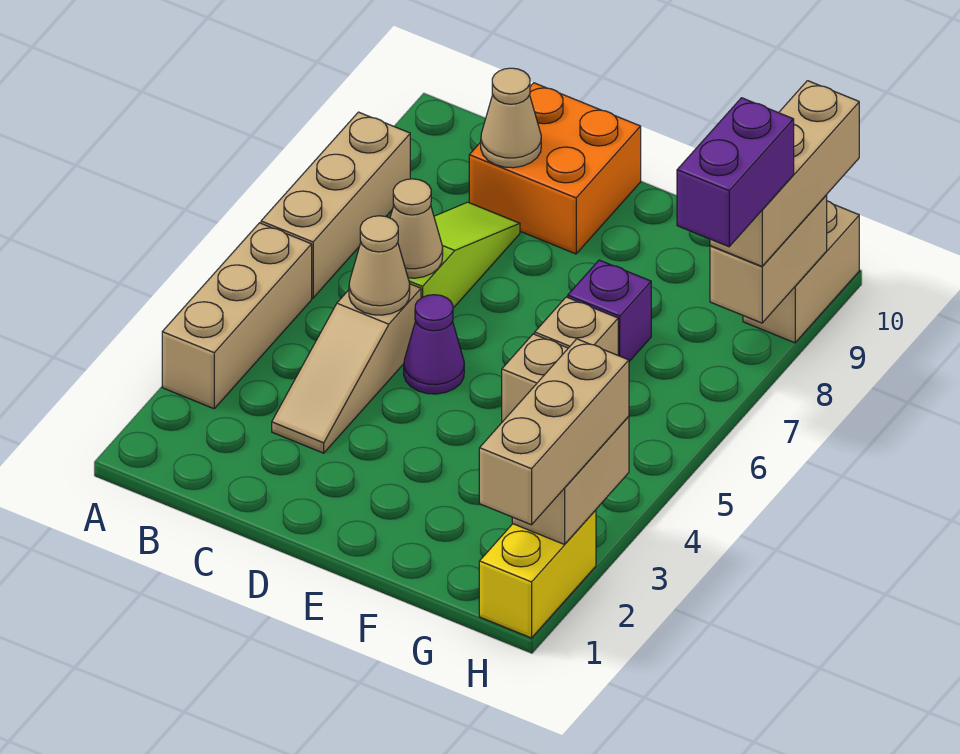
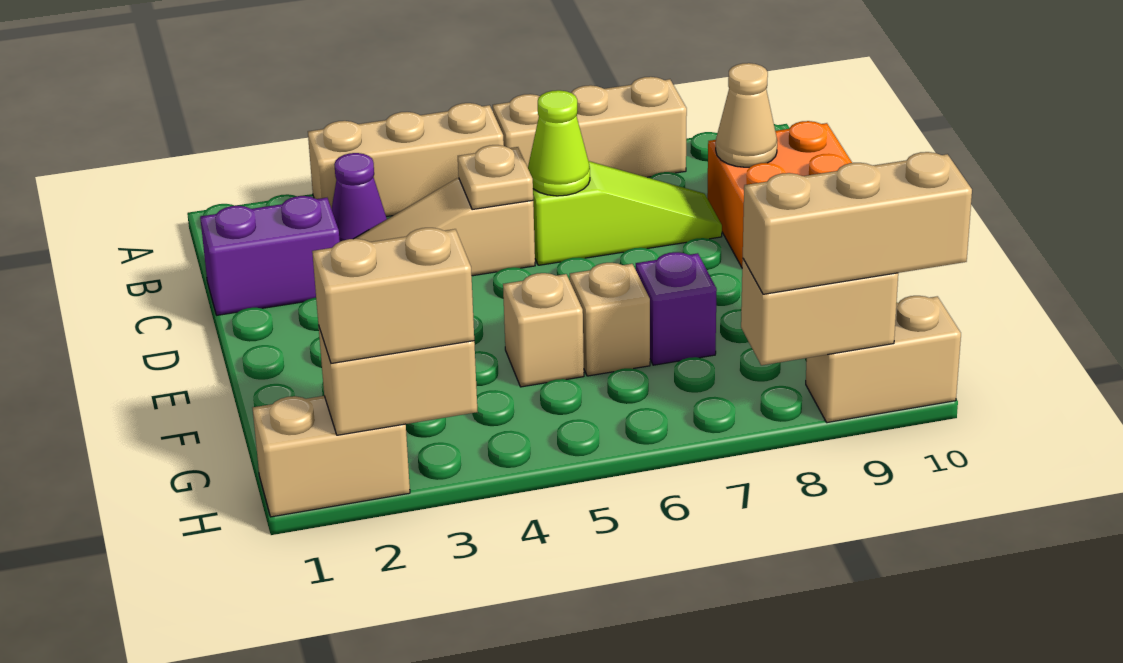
tan cone C5 level 2 -> tan plate C5 level 2
tan cone C6 level 2 -> lime cone C6 level 2
purple cone D5 level 1 -> purple cone B3 level 1
yellow brick H1:H2 level 1 -> tan brick H1:H2 level 1
tan brick H1:H3 level 3 -> tan brick H2:H3 level 3
purple brick H7:H8 level 4 -> purple brick C1:C2 level 1

